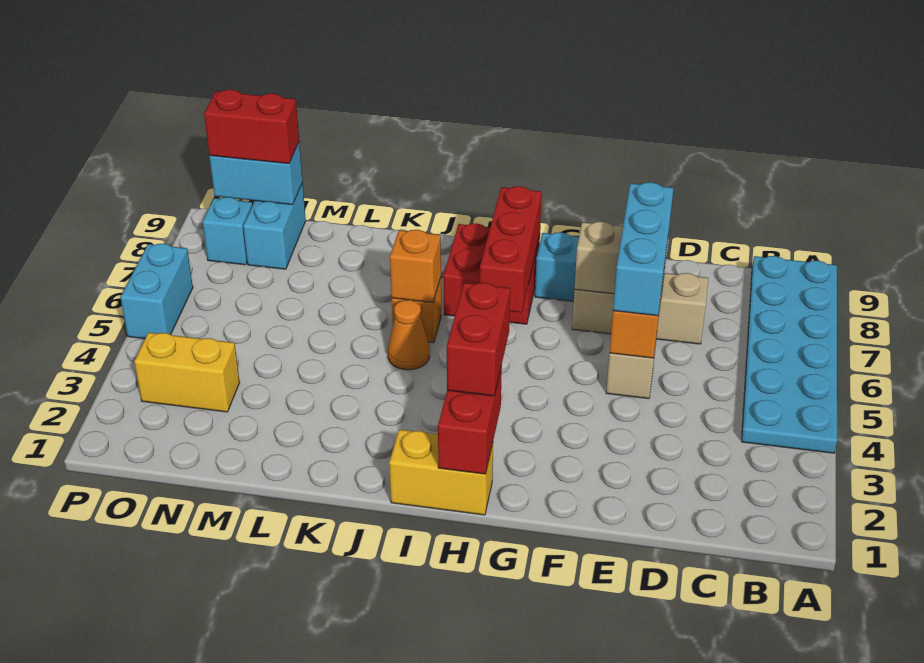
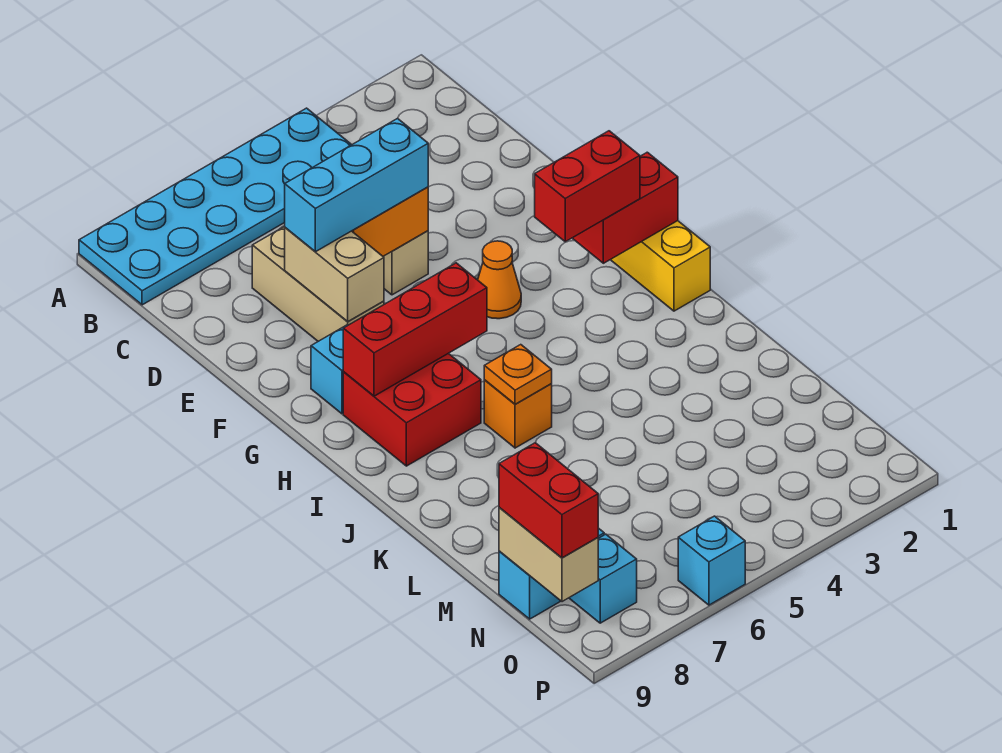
orange cone J5 level 1 -> orange cone G4 level 1
orange brick J6 level 2 -> orange plate J6 level 2
yellow brick N3:O3 level 1 -> none
cyan brick N9:O9 level 2 -> tan brick N9:O9 level 2
cyan brick P5:P6 level 1 -> cyan brick P6 level 1

